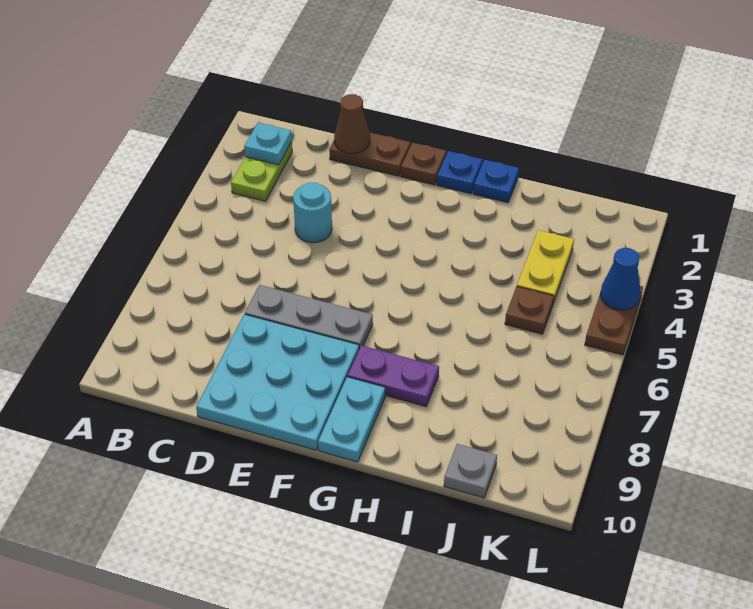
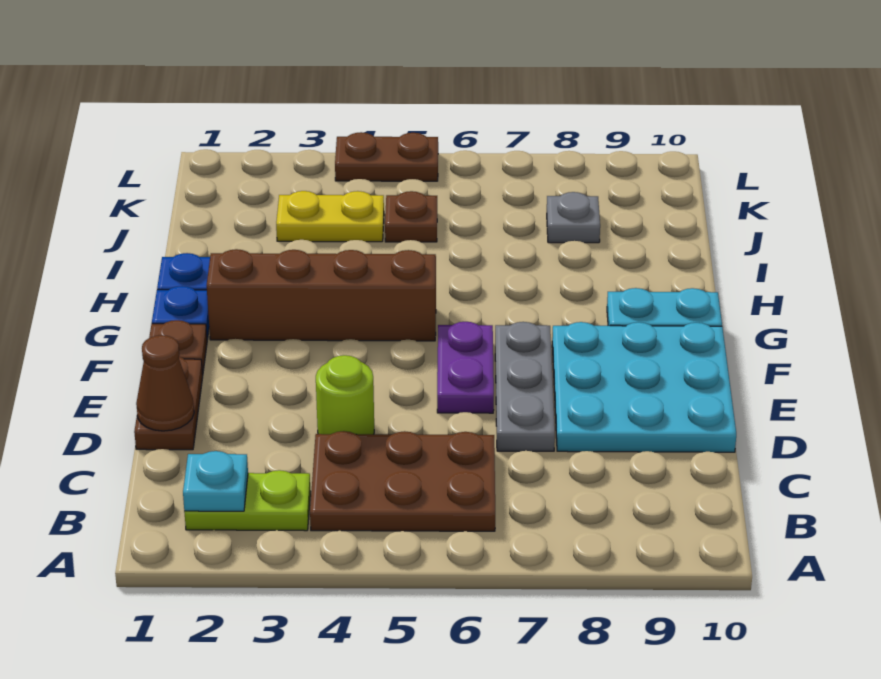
none -> brown plate B4:C6 level 1
cyan round brick D4 level 1 -> lime round brick D4 level 1
none -> brown brick G2:G5 level 1
purple plate G8:H8 level 1 -> purple plate E6:F6 level 1
grey plate J10 level 1 -> grey plate J8 level 1
blue cone L4 level 2 -> none

